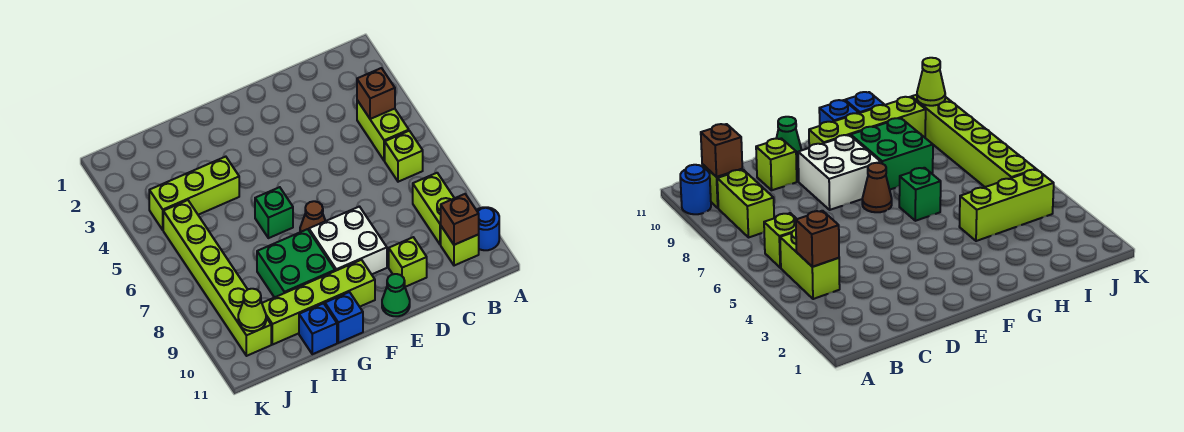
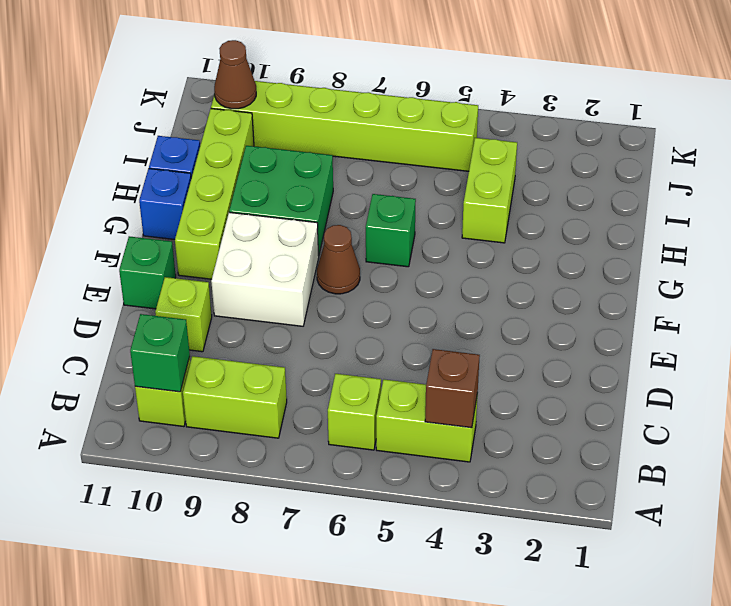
blue round brick A10 level 1 -> none
brown brick B10 level 2 -> green brick B10 level 2
green cone E11 level 1 -> green brick E11 level 1
lime brick H4:J4 level 1 -> lime brick H4:I4 level 1
lime cone J10 level 2 -> brown cone J10 level 2

